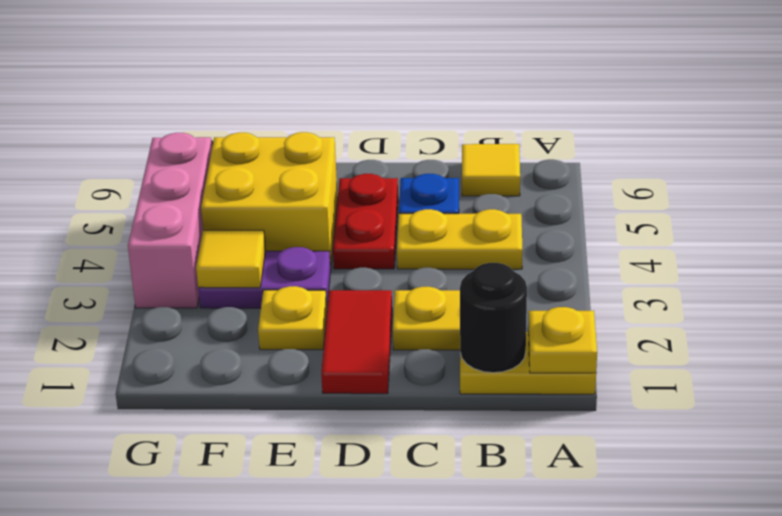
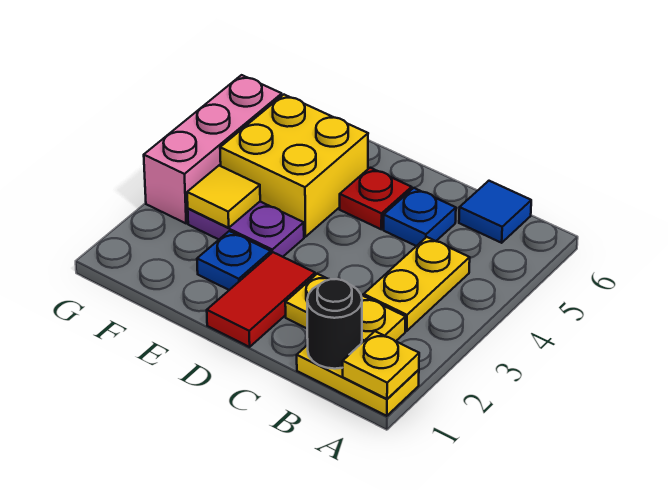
yellow plate B4:C4 level 1 -> yellow plate B3:B4 level 1
yellow tile B6 level 1 -> blue tile B6 level 1
red plate D4:D5 level 1 -> red plate D5 level 1
yellow plate E2 level 1 -> blue plate E2 level 1

